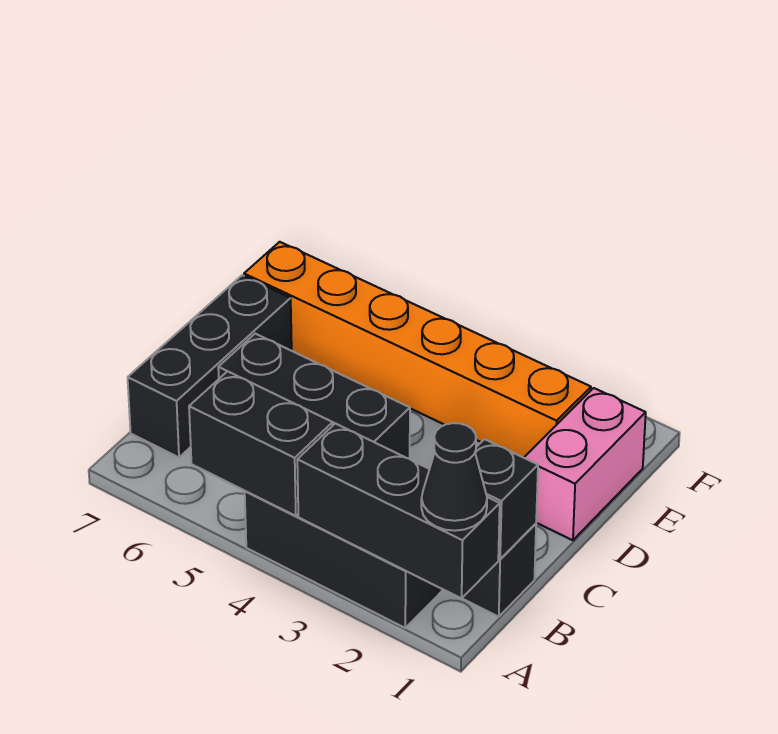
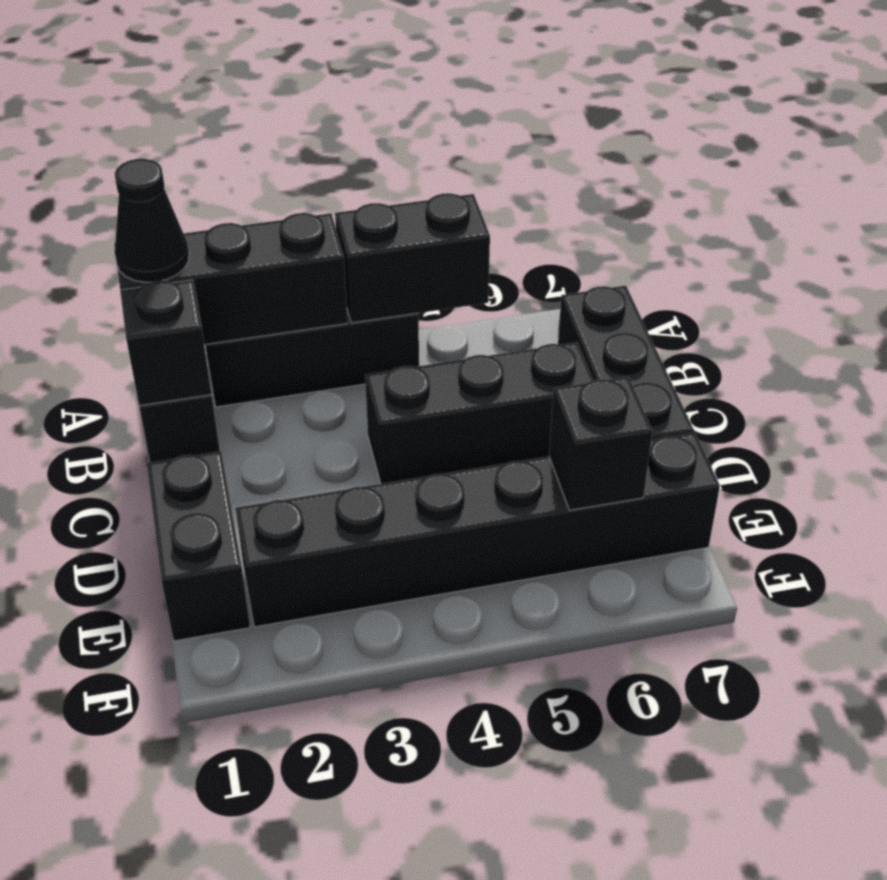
pink brick D1:E1 level 1 -> black brick D1:E1 level 1
orange brick E2:E7 level 1 -> black brick E2:E7 level 1
none -> black brick E6 level 2

